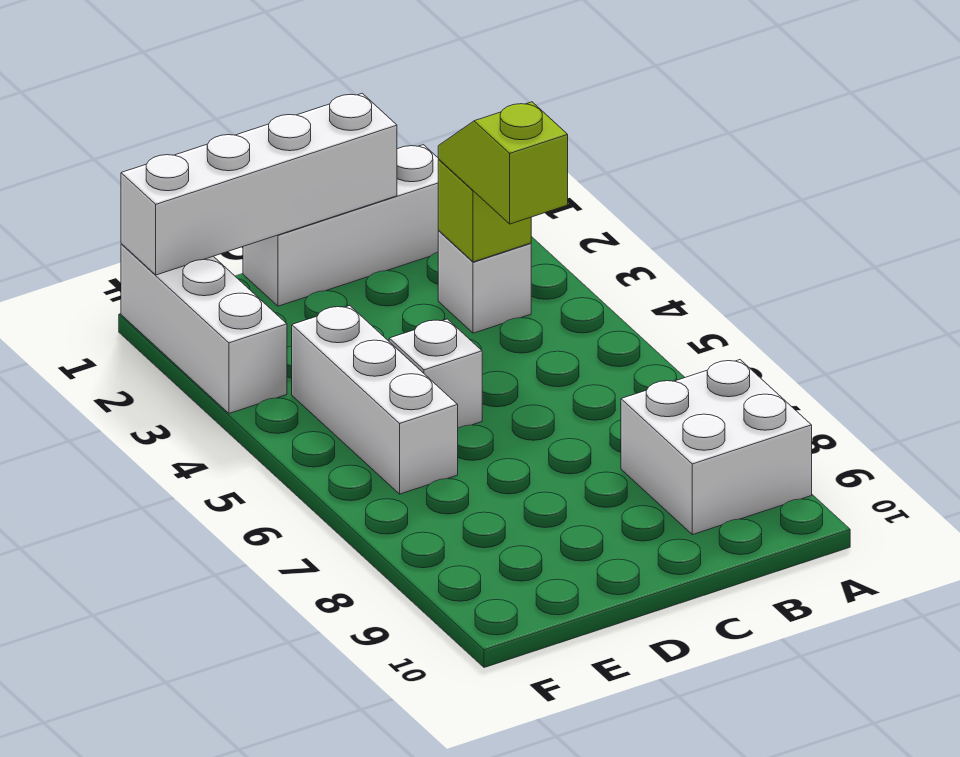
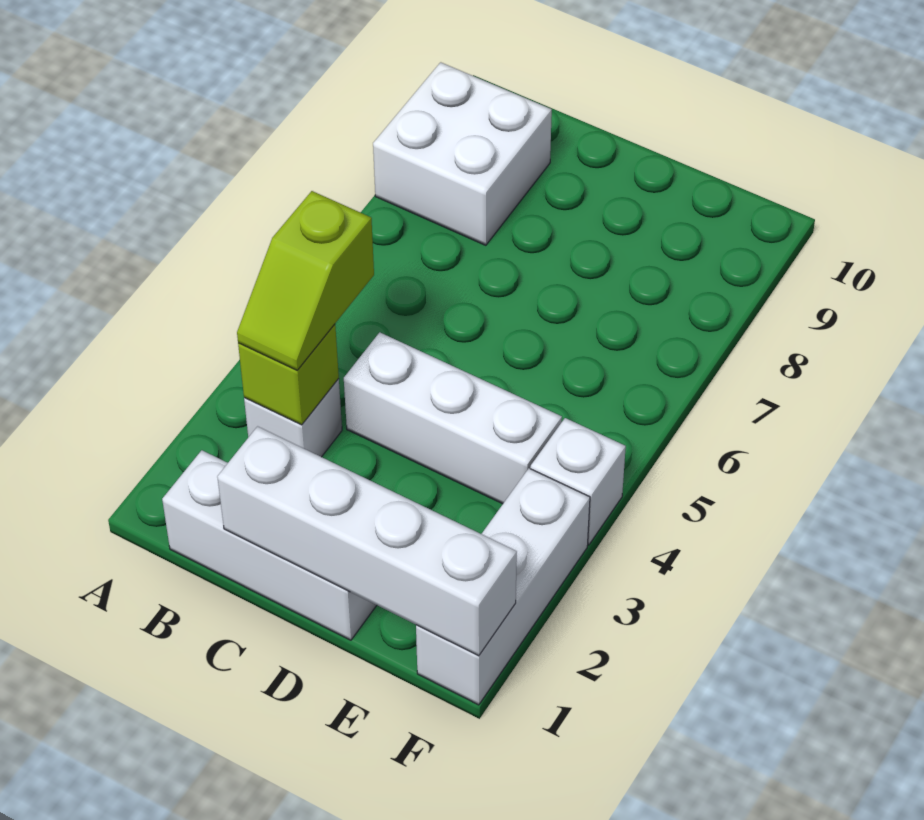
white brick D5 level 1 -> white brick F4 level 1
white brick E4:E6 level 1 -> white brick C4:E4 level 1

